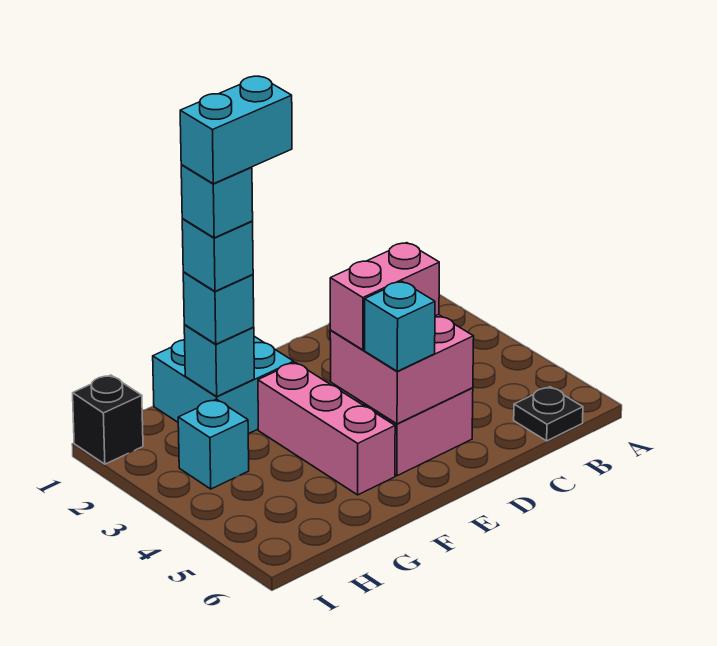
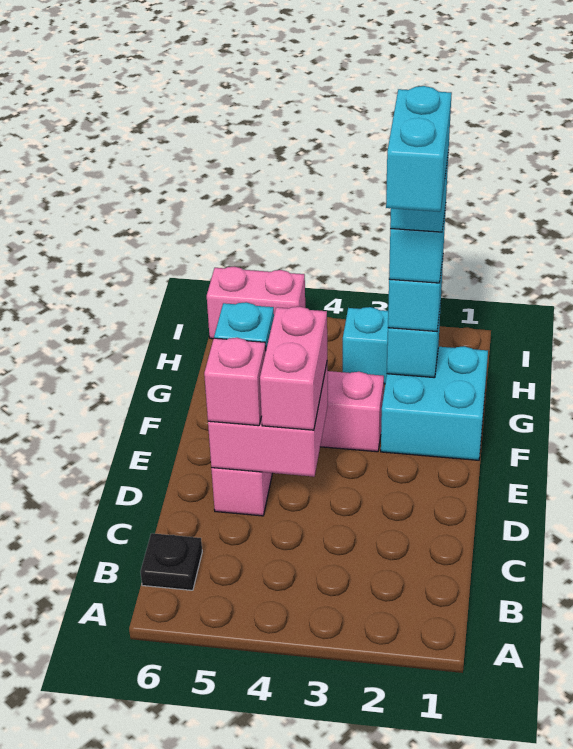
none -> pink brick D5 level 3
black brick I1 level 1 -> none
none -> pink brick I5:I6 level 1

